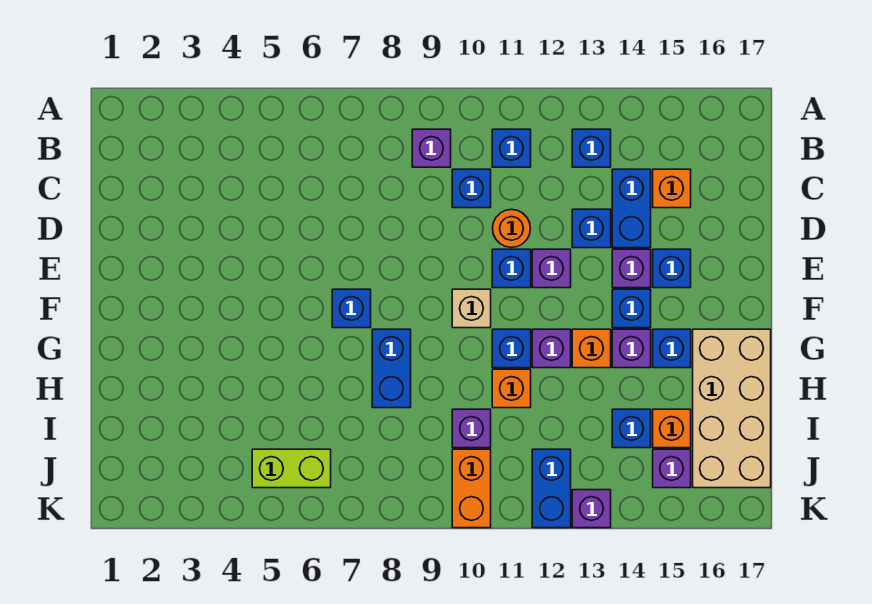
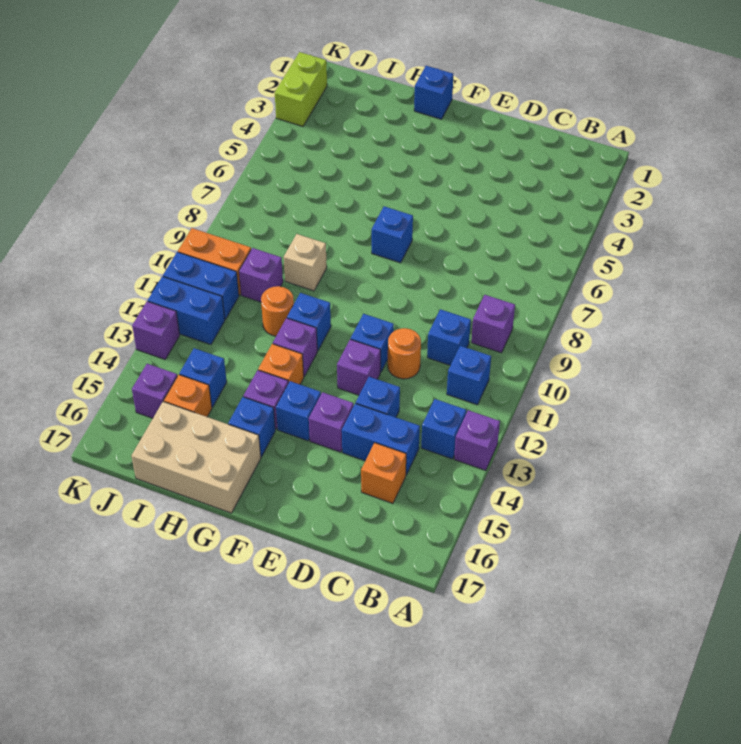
none -> purple brick A13 level 1
blue brick E15 level 1 -> blue brick G1 level 1
tan brick F10 level 1 -> tan brick H9 level 1
blue brick G8:H8 level 1 -> blue brick J11:K11 level 1
tan brick G16:J17 level 1 -> tan brick G16:I17 level 1
orange brick H11 level 1 -> orange round brick H11 level 1
lime brick J5:J6 level 1 -> lime brick K2:K3 level 1

